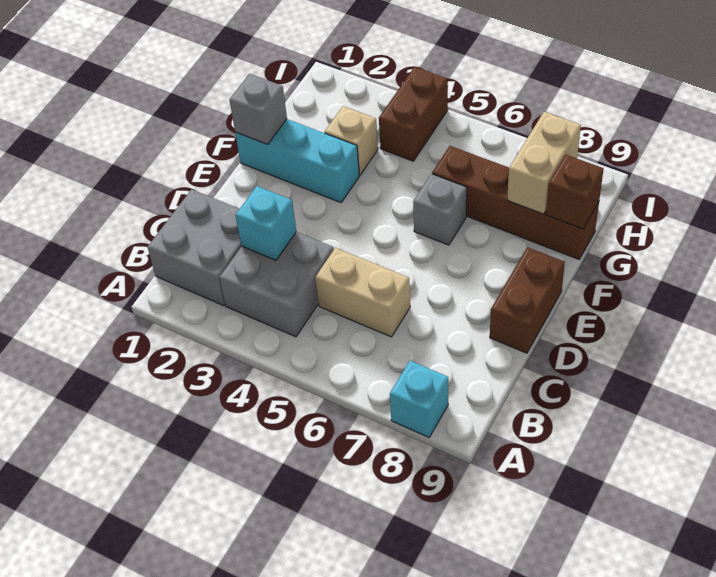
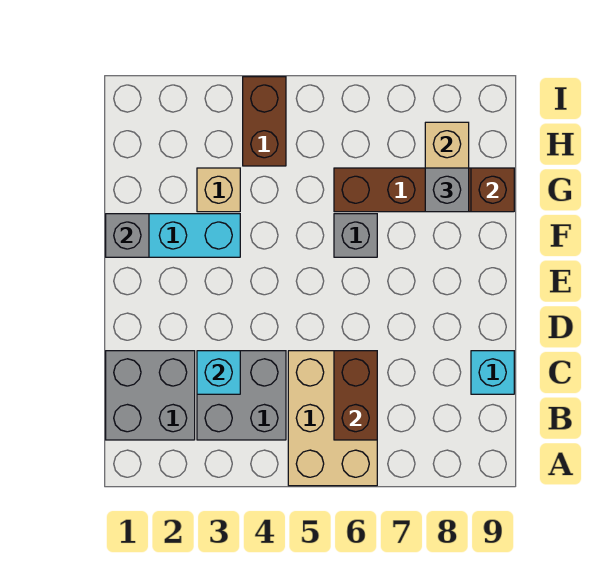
cyan brick A8 level 1 -> cyan brick C9 level 1
tan brick C5:C6 level 1 -> tan brick A5:C6 level 1
brown brick D9:E9 level 1 -> brown brick B6:C6 level 2
none -> grey brick G8 level 3

